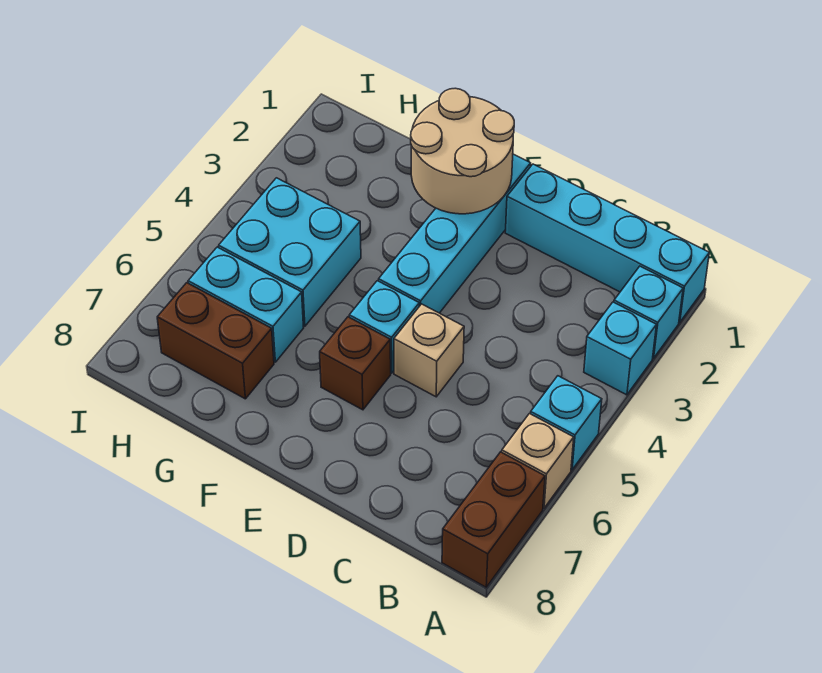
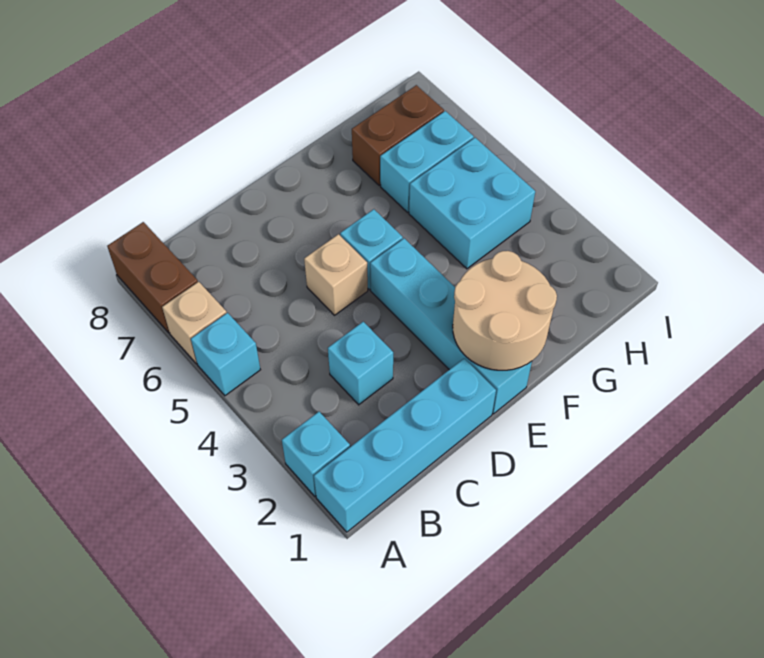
cyan brick A3 level 1 -> cyan brick C3 level 1
brown brick E6 level 1 -> none

